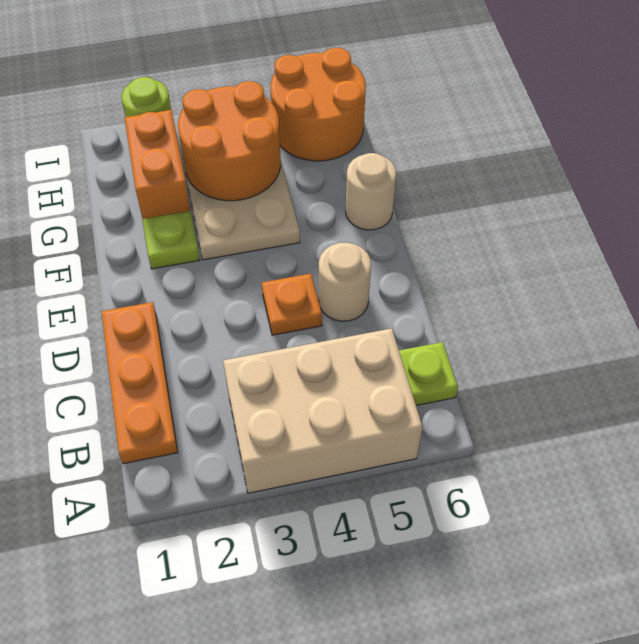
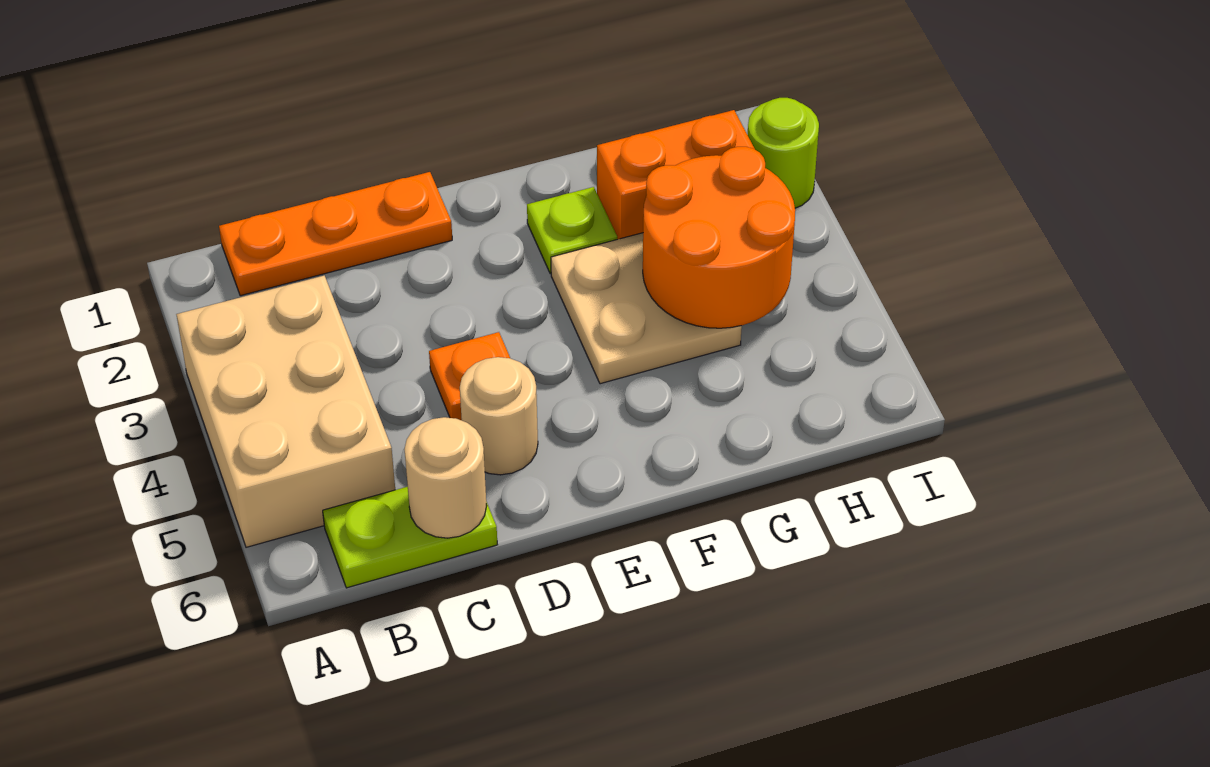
lime plate B6 level 1 -> lime plate B6:C6 level 1
tan round brick F6 level 1 -> tan round brick C6 level 2
orange round brick H5:I6 level 1 -> none

